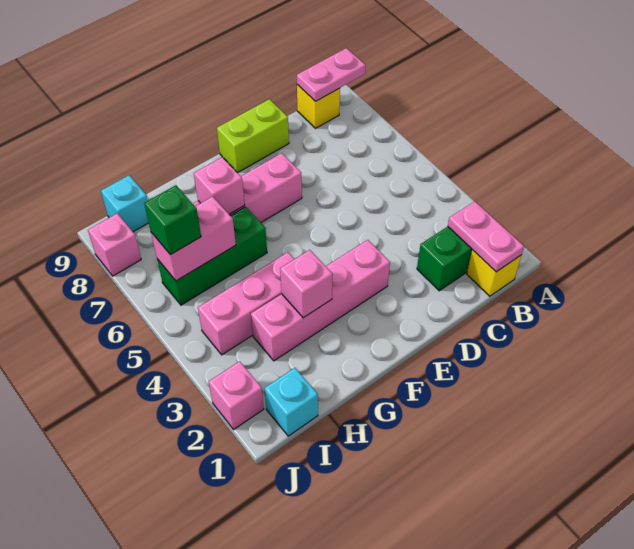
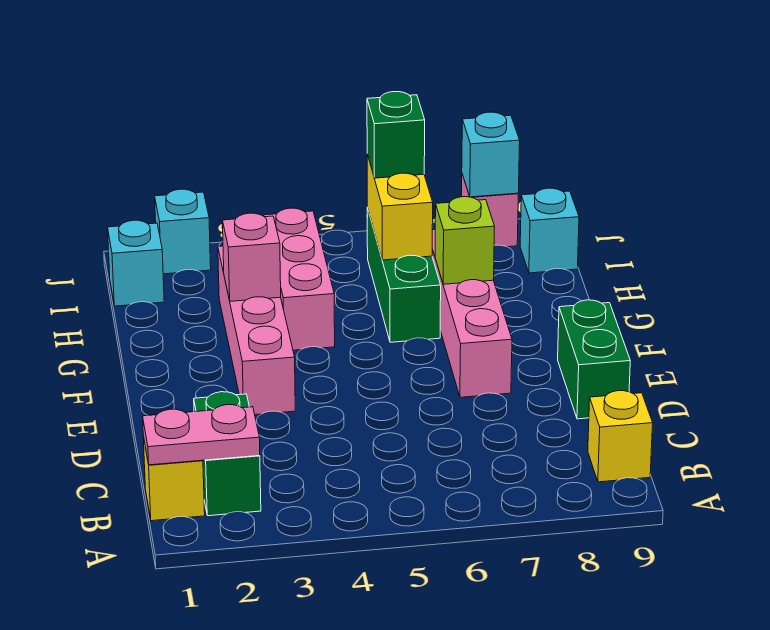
pink plate A9:B9 level 2 -> none
lime brick D9:E9 level 1 -> green brick D9:E9 level 1
pink brick G7 level 2 -> lime brick G7 level 2
pink brick H6:I6 level 2 -> yellow brick H6:I6 level 2
pink brick J2 level 1 -> cyan brick J2 level 1
none -> cyan brick J8 level 2

